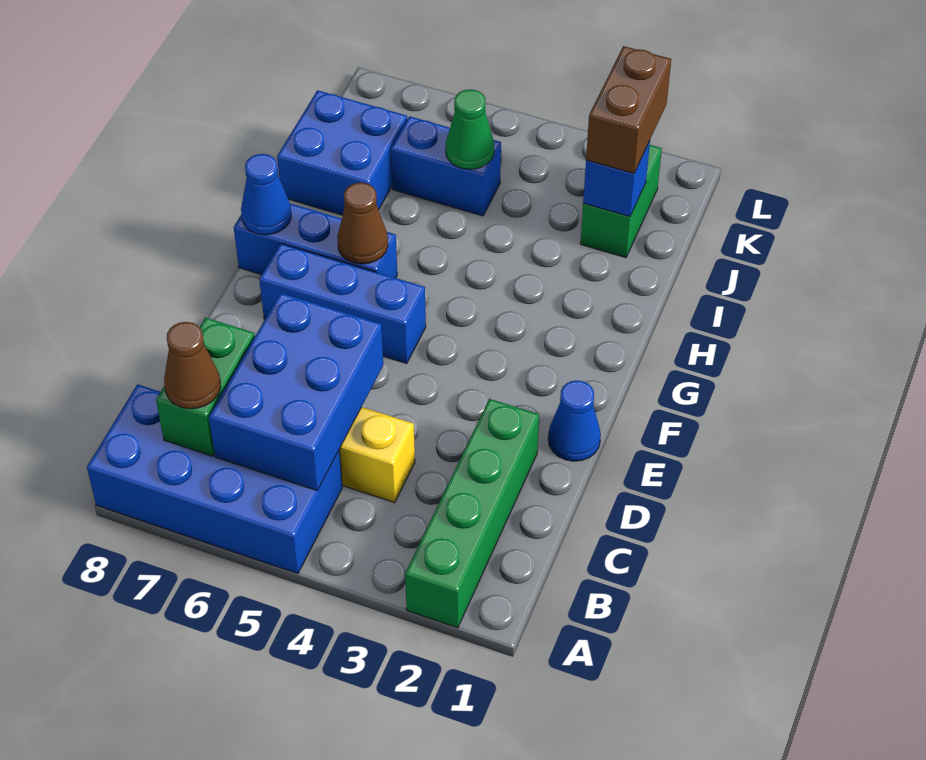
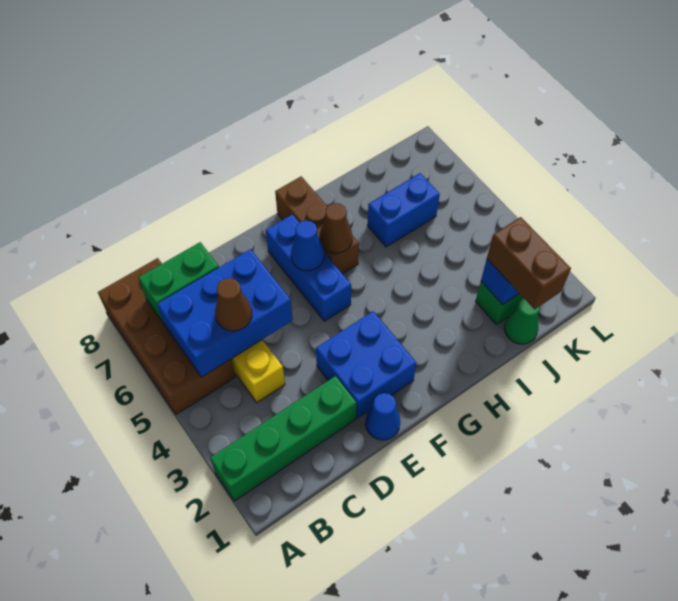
blue brick A5:B8 level 1 -> brown brick A5:B8 level 1
brown cone B7 level 3 -> brown cone C5 level 3
blue brick G6:G8 level 1 -> brown brick G6:G8 level 1
blue cone G8 level 2 -> blue cone F6 level 2
blue brick I7:J8 level 1 -> blue brick E2:F3 level 1
brown brick J2:K2 level 3 -> brown brick J1:J2 level 3
blue brick J5:J6 level 1 -> blue brick I6:J6 level 1
green cone J5 level 2 -> green cone J1 level 1

